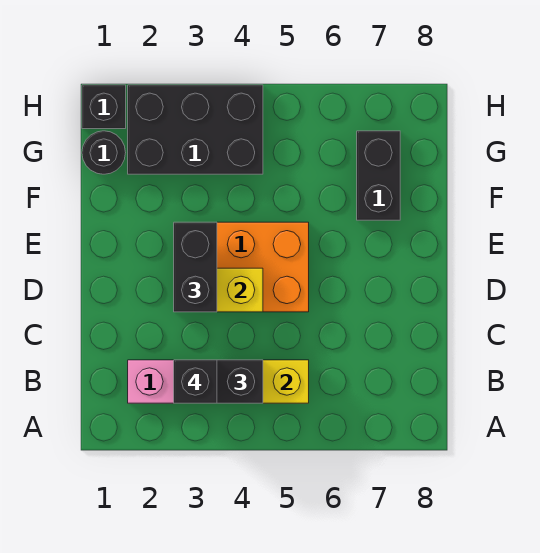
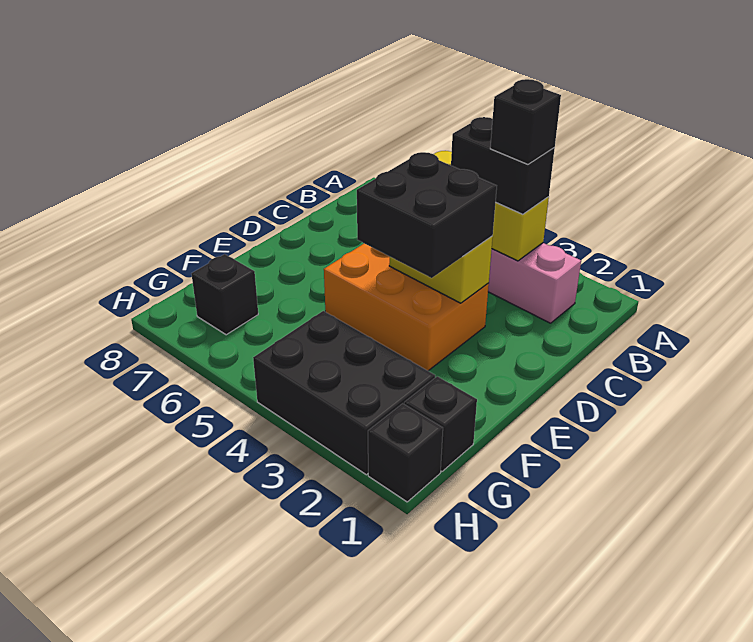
black brick D3:E3 level 3 -> black brick D3:E4 level 3
black brick F7:G7 level 1 -> black brick G7 level 1
black round brick G1 level 1 -> black brick G1 level 1

